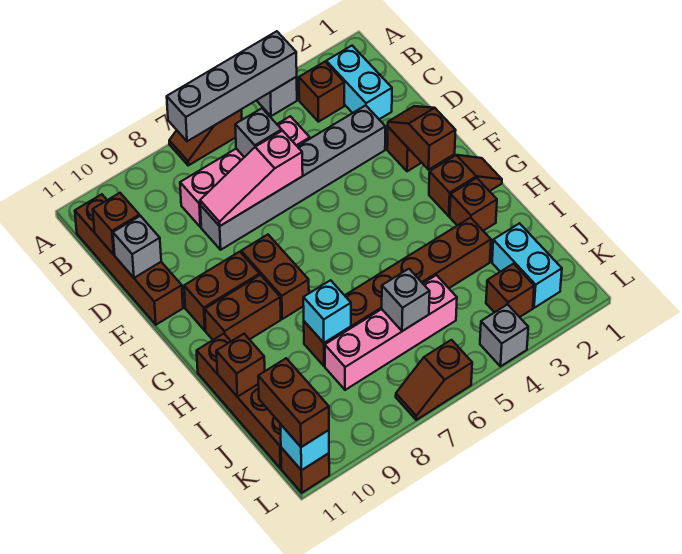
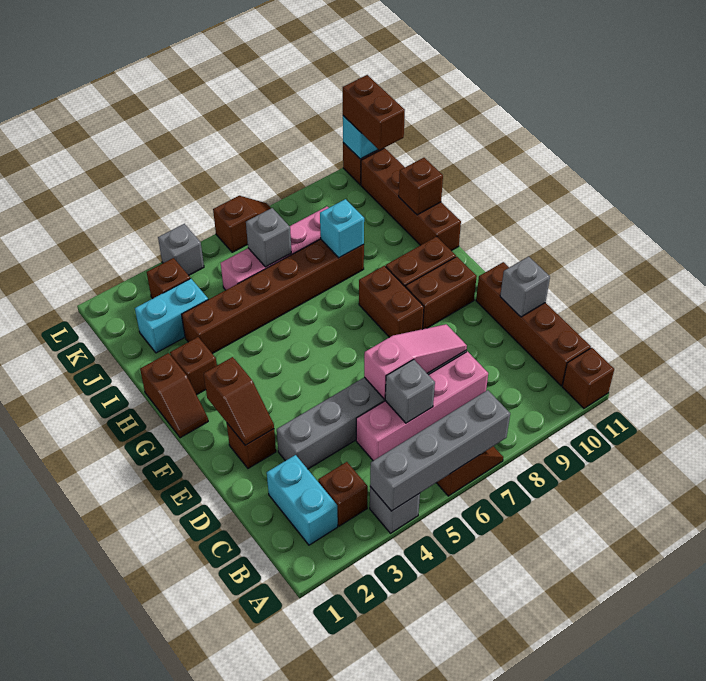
brown brick C11 level 2 -> brown brick A11 level 1
brown slope G1:G2 level 1 top 2 -> brown slope G1:H1 level 1 top H
cyan brick J2:K2 level 1 -> cyan brick J2:J3 level 1

